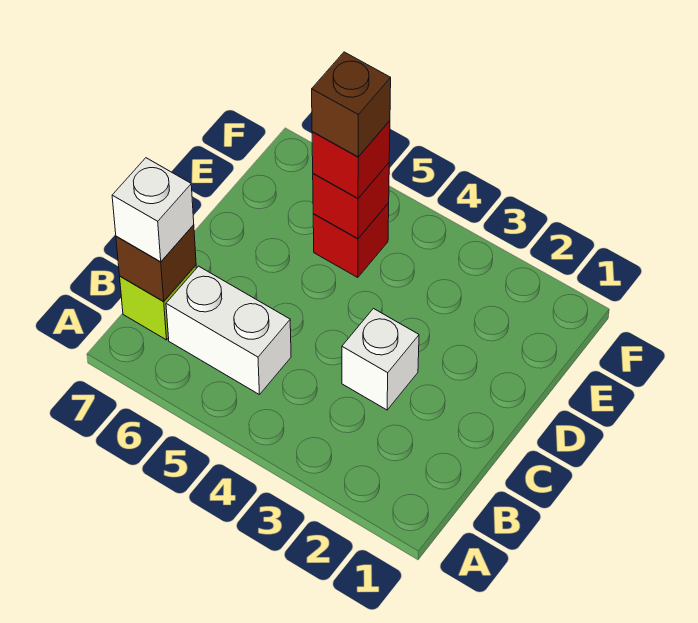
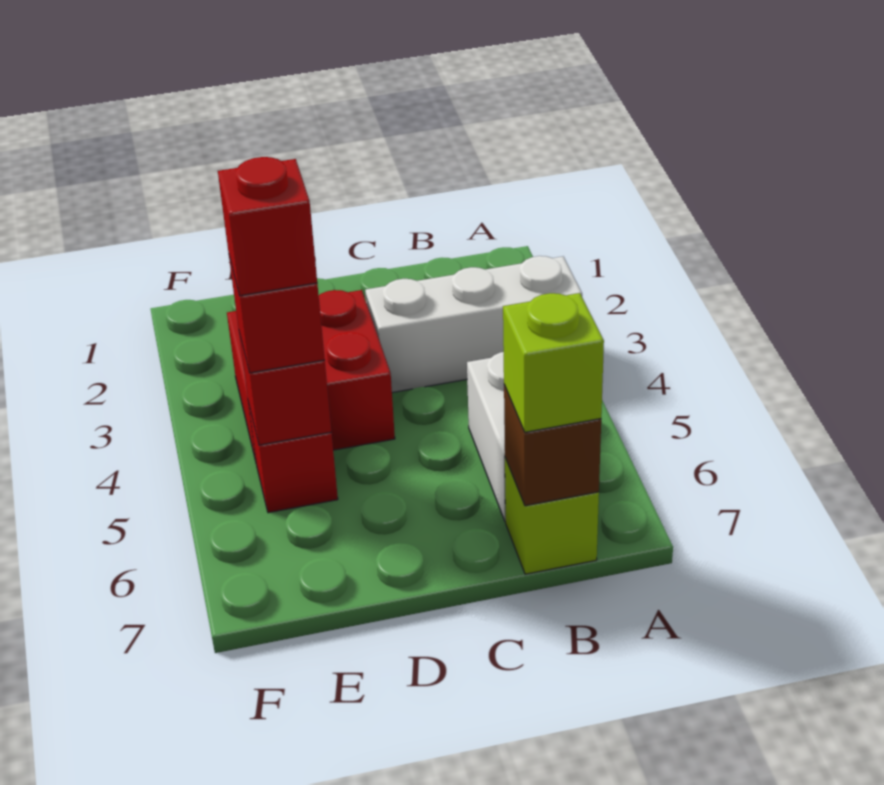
white brick B7 level 3 -> lime brick B7 level 3
white brick C3 level 1 -> white brick A3:C3 level 1
none -> red brick D3:E4 level 1
brown brick E5 level 4 -> red brick E5 level 4

